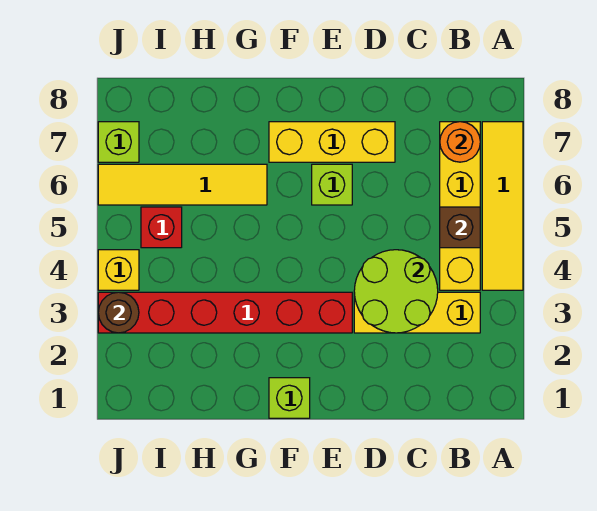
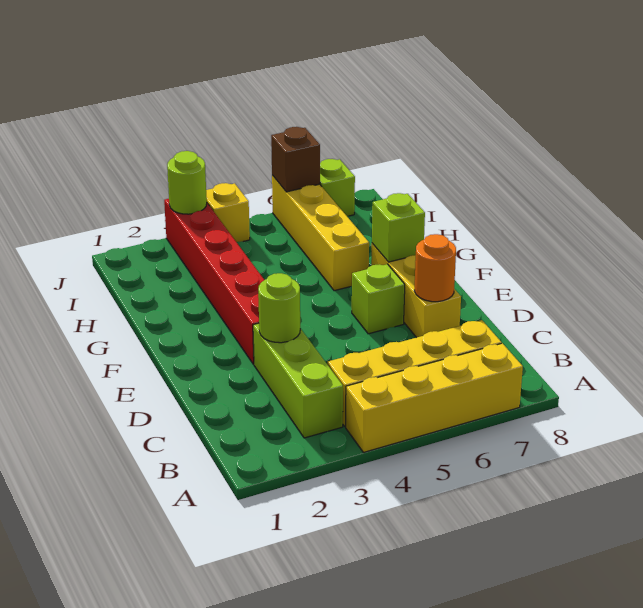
yellow tile A4:A7 level 1 -> yellow brick A4:A7 level 1
yellow brick B3:D3 level 1 -> lime brick B3:D3 level 1
brown brick B5 level 2 -> brown brick J6 level 2
orange round brick B7 level 2 -> orange round brick D7 level 2
lime round brick C3:D4 level 2 -> lime round brick D3 level 2
lime brick F1 level 1 -> lime brick F7 level 2
yellow tile G6:J6 level 1 -> yellow brick G6:J6 level 1
red brick I5 level 1 -> none
brown round brick J3 level 2 -> lime round brick J3 level 2

